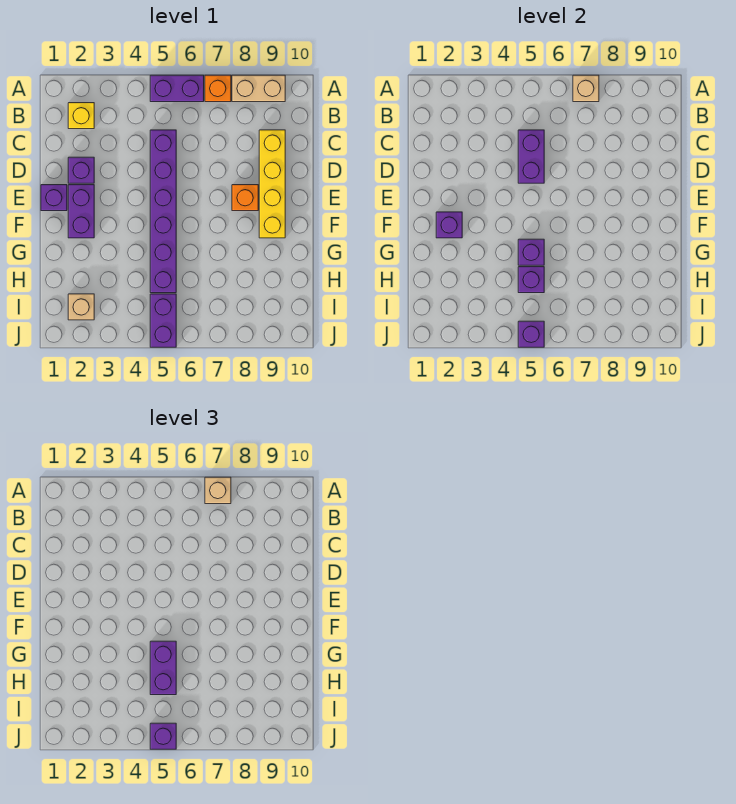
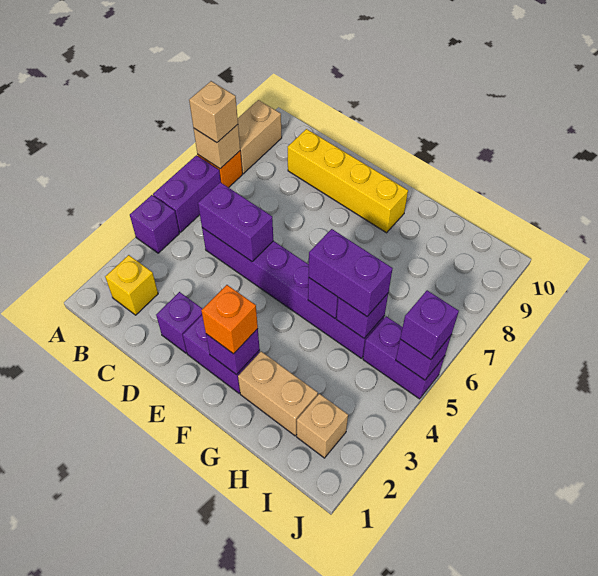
purple brick E1 level 1 -> purple brick A4 level 1
orange brick E8 level 1 -> orange brick F2 level 3
none -> tan brick G2:H2 level 1

